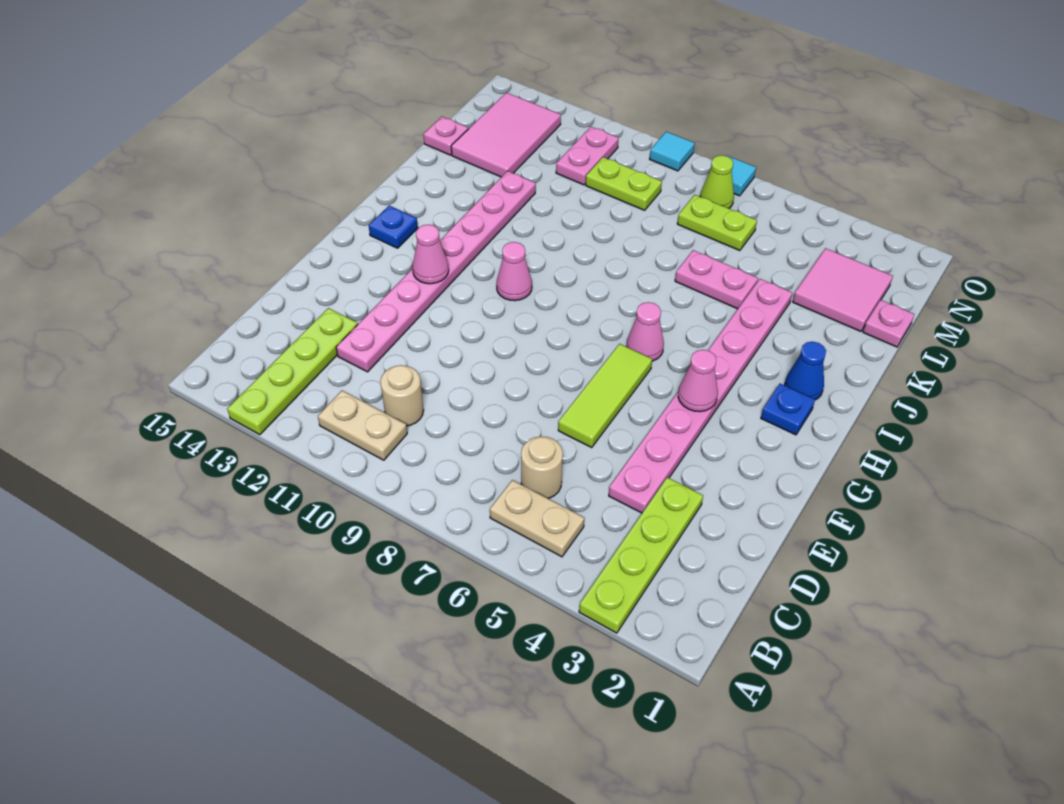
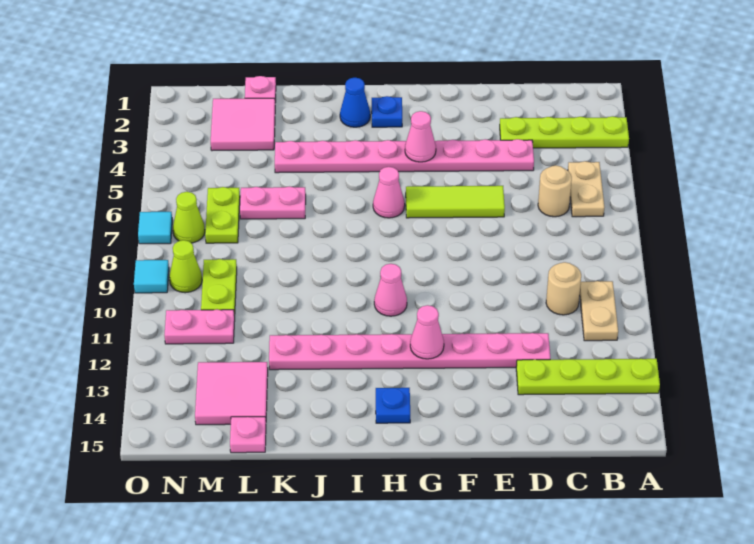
pink plate K5:K6 level 1 -> pink plate K6:L6 level 1
pink tile L13:N14 level 1 -> pink tile L13:M14 level 1
none -> lime cone N9 level 1

